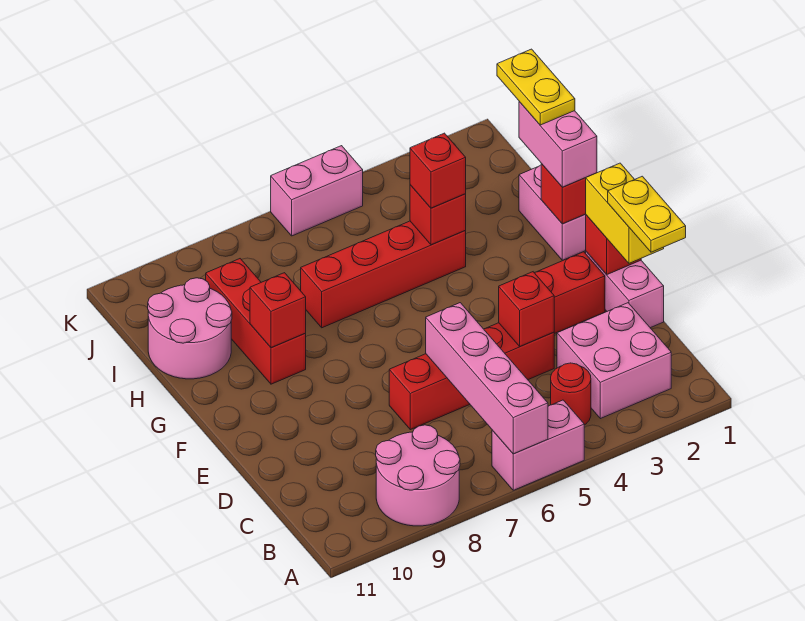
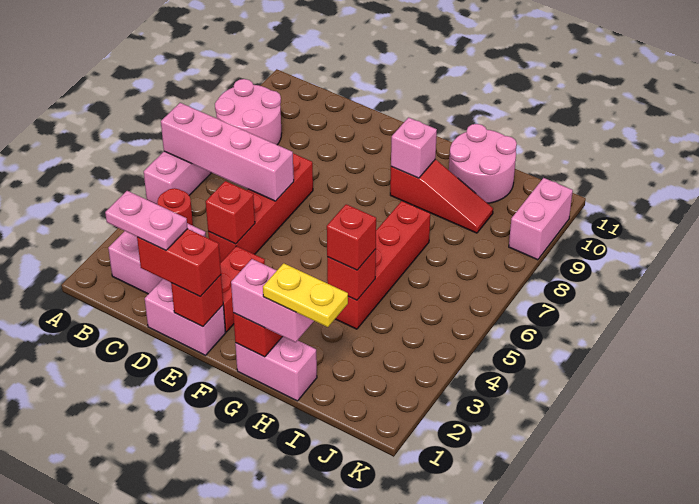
yellow plate C1:D1 level 4 -> pink plate C1:D1 level 4
yellow brick D1:E1 level 3 -> red brick D1:E1 level 3
red brick G9:I9 level 1 -> red slope G9:I9 level 1 top G
red brick G9 level 2 -> pink brick G9 level 2
pink brick K5:K6 level 1 -> pink brick K9:K10 level 1

